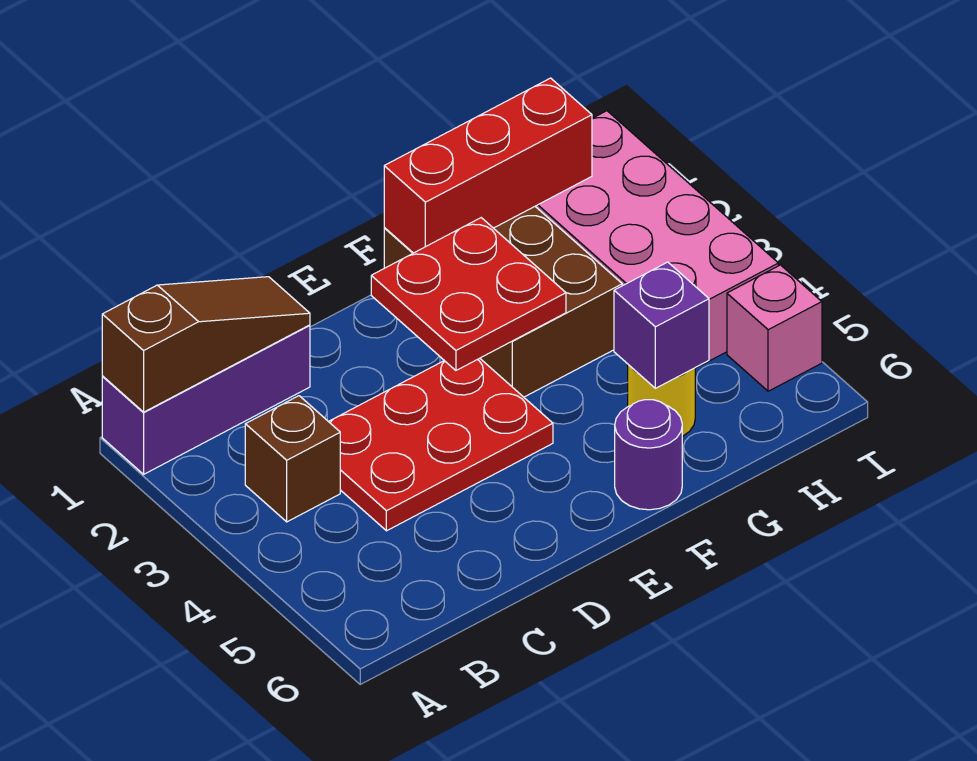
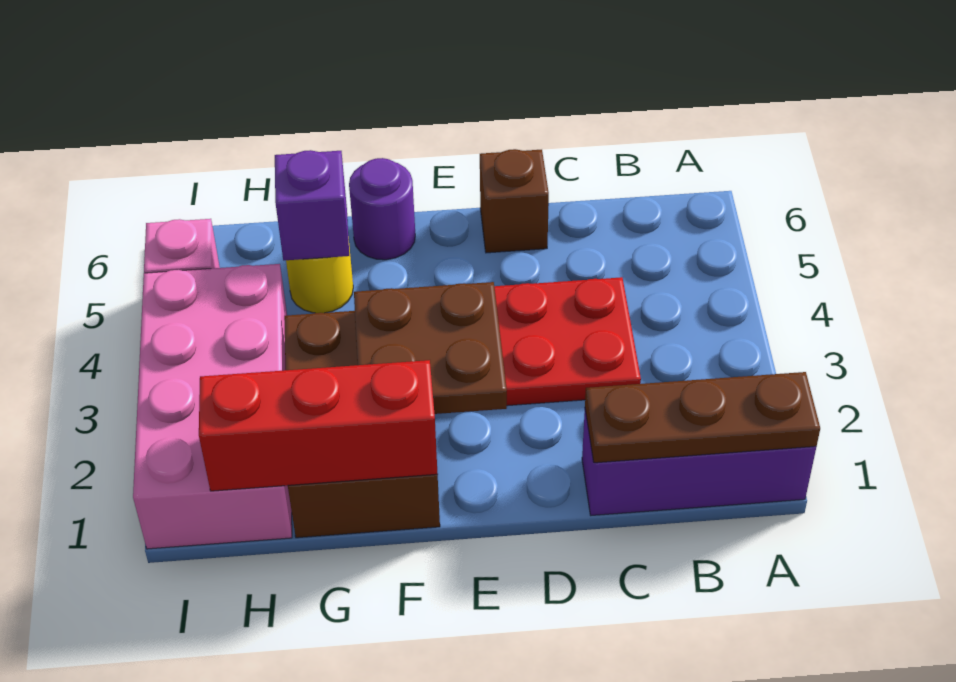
brown slope A1:C1 level 2 top A -> brown plate A1:C1 level 2
brown brick B3 level 1 -> brown brick D6 level 1
red plate E2:F3 level 2 -> brown plate E2:F3 level 2

